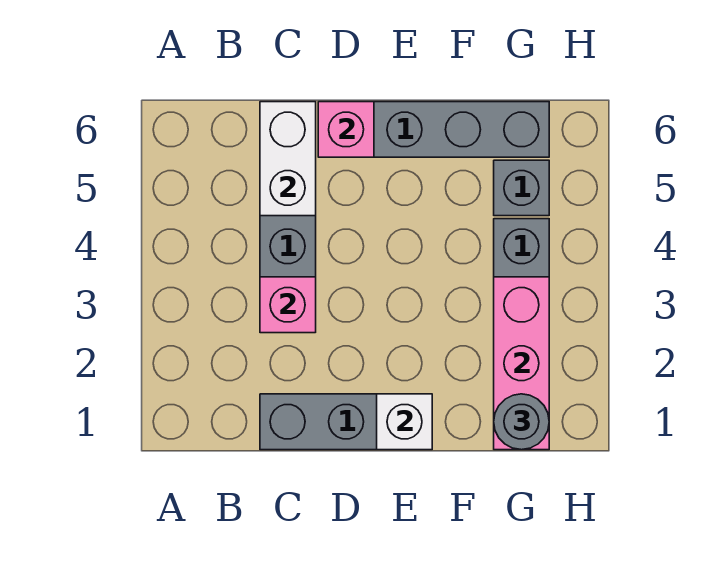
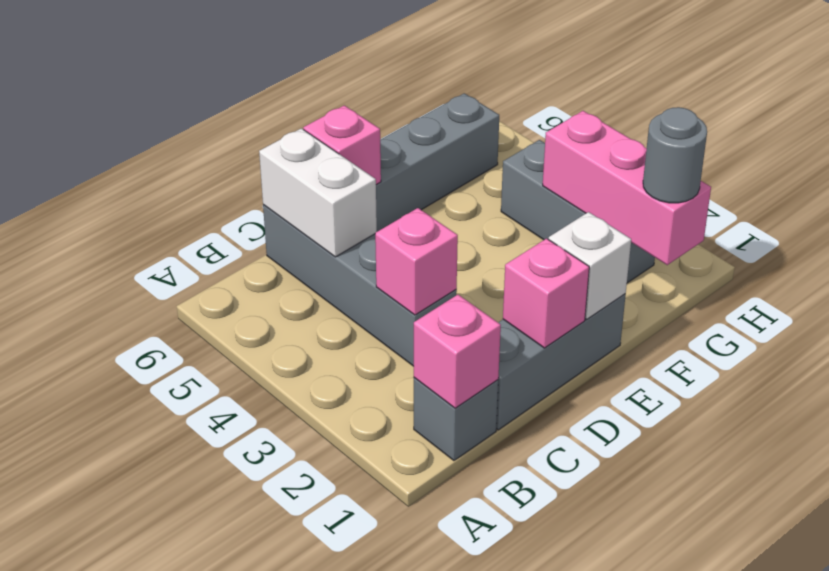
none -> pink brick B1 level 2
none -> pink brick D1 level 2
grey brick G5 level 1 -> grey brick B1 level 1

